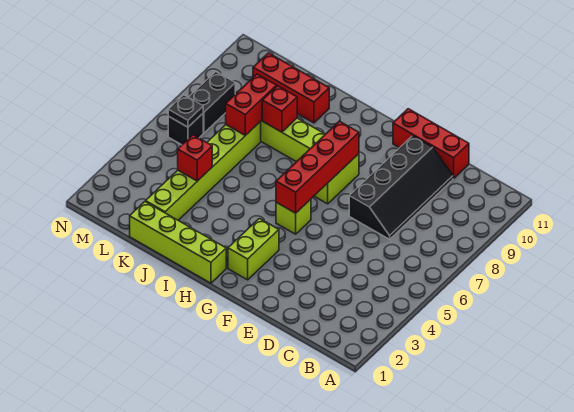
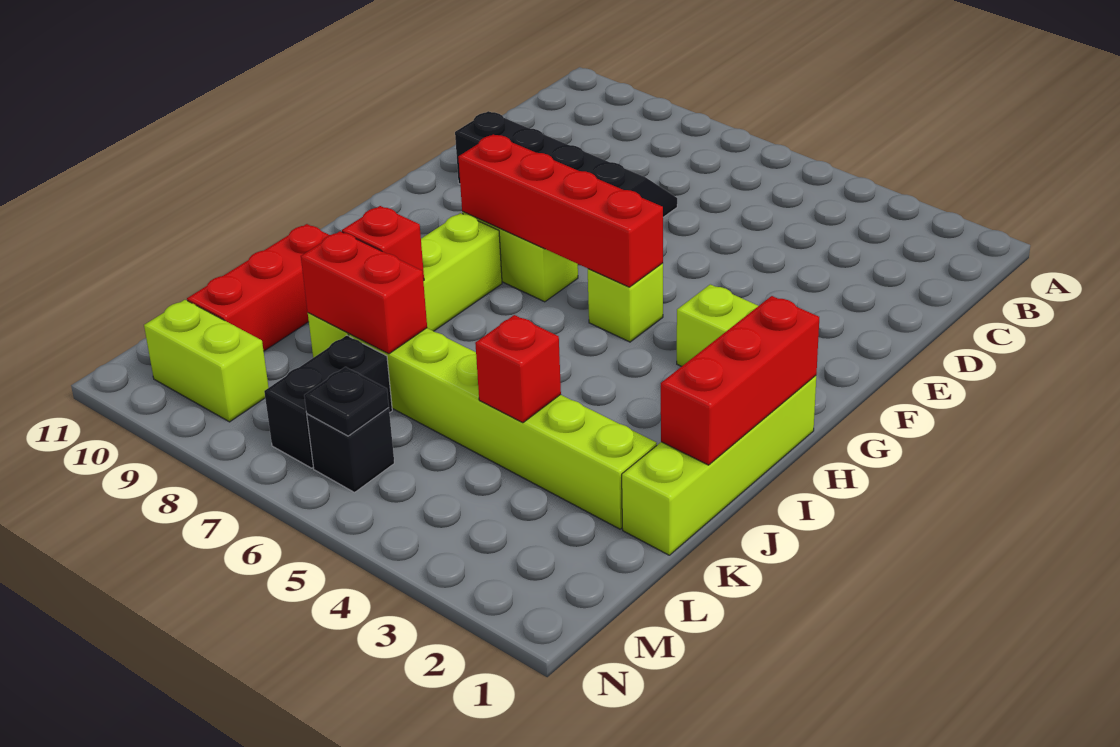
red brick D11:F11 level 1 -> red brick H1:J1 level 2
black brick M7:M8 level 1 -> black brick L7:M7 level 1
none -> lime brick M9:M10 level 1

